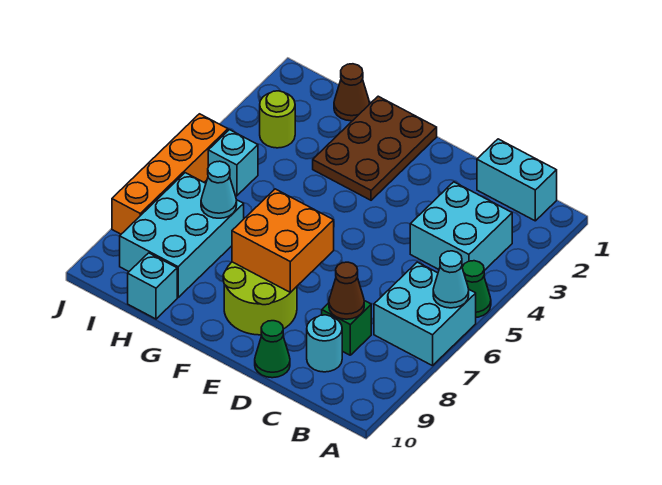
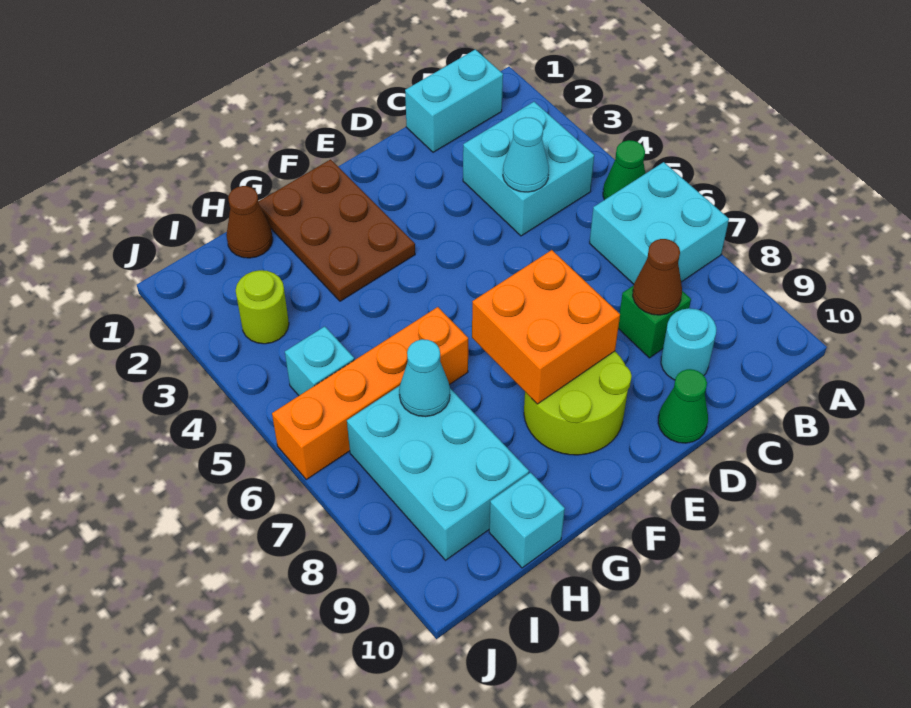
cyan cone A6 level 2 -> cyan cone C4 level 2
orange brick J5:J8 level 1 -> orange brick G6:J6 level 1

